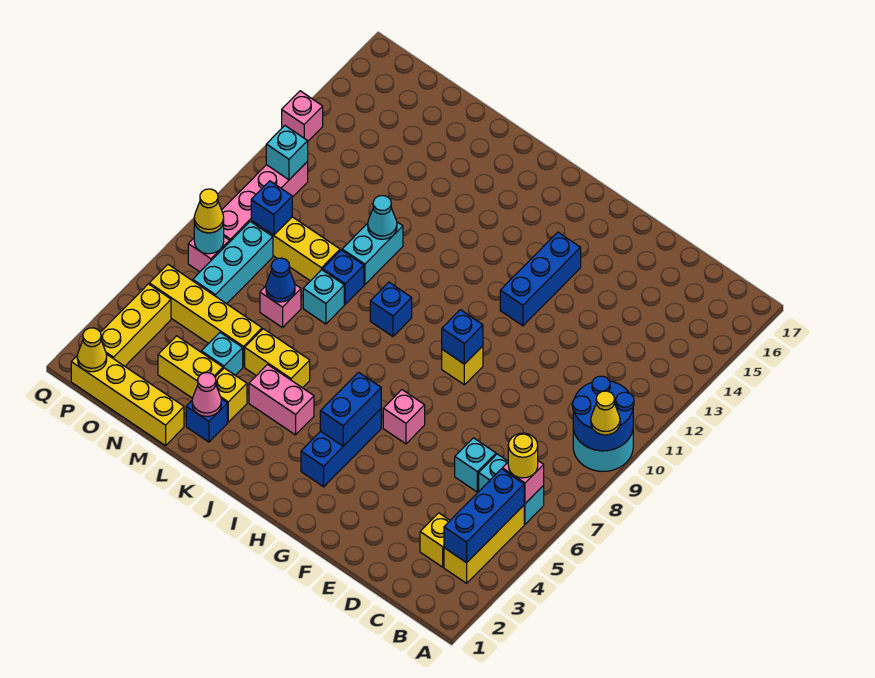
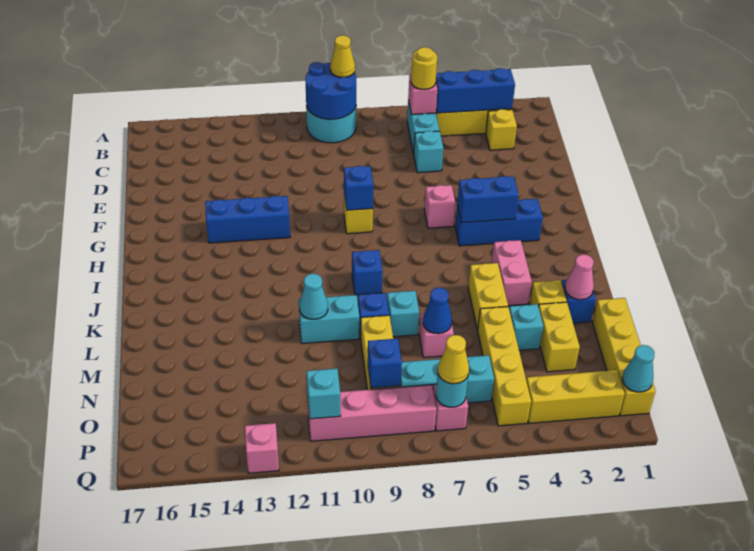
yellow cone P1 level 2 -> cyan cone P1 level 2

